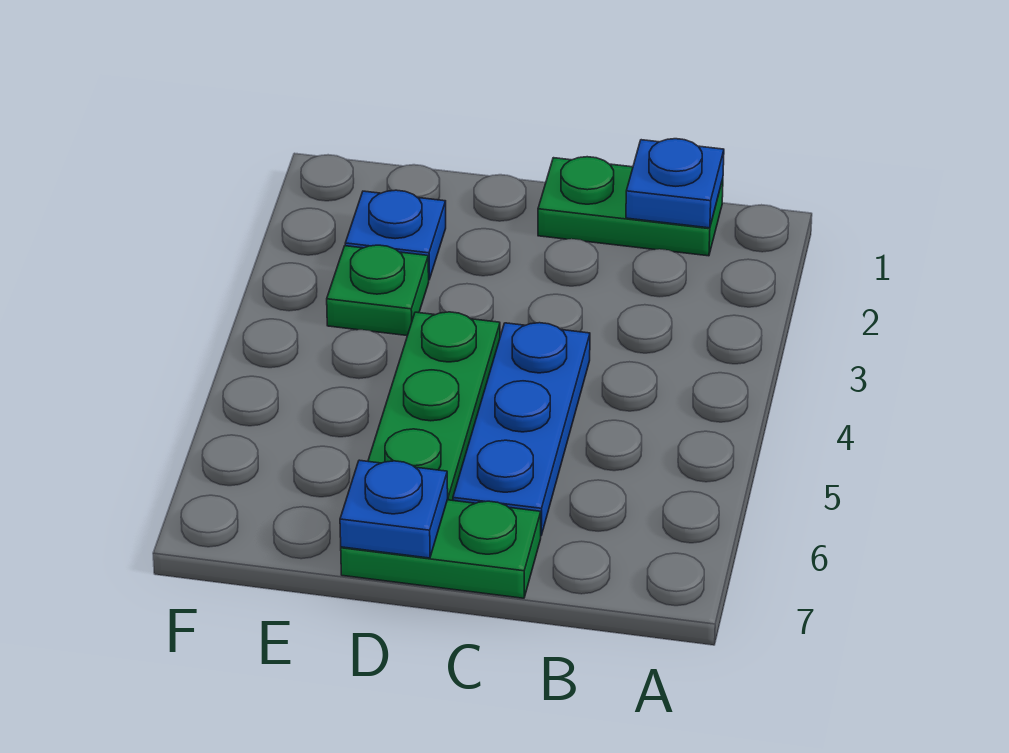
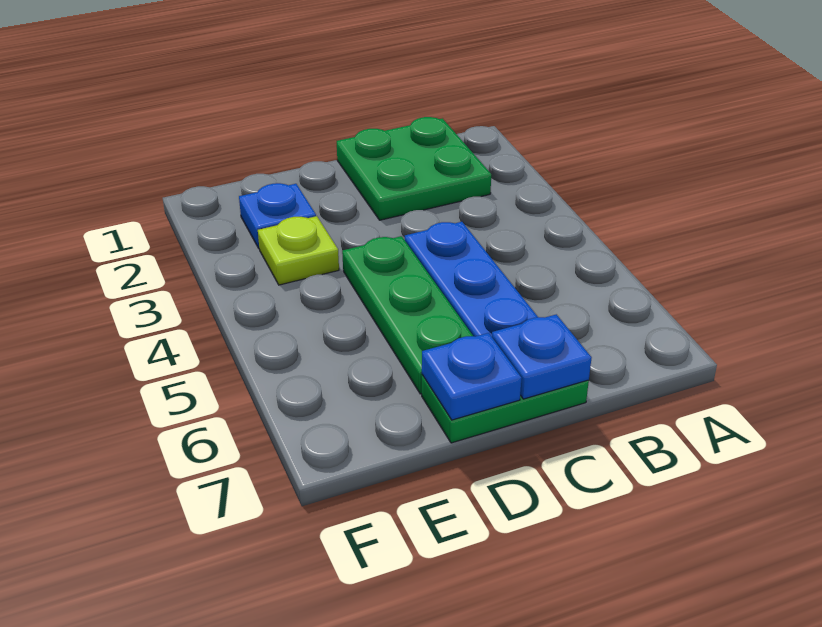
green plate B1:C1 level 1 -> green plate B1:C2 level 1
blue plate B1 level 2 -> blue plate C7 level 2
green plate E3 level 1 -> lime plate E3 level 1

